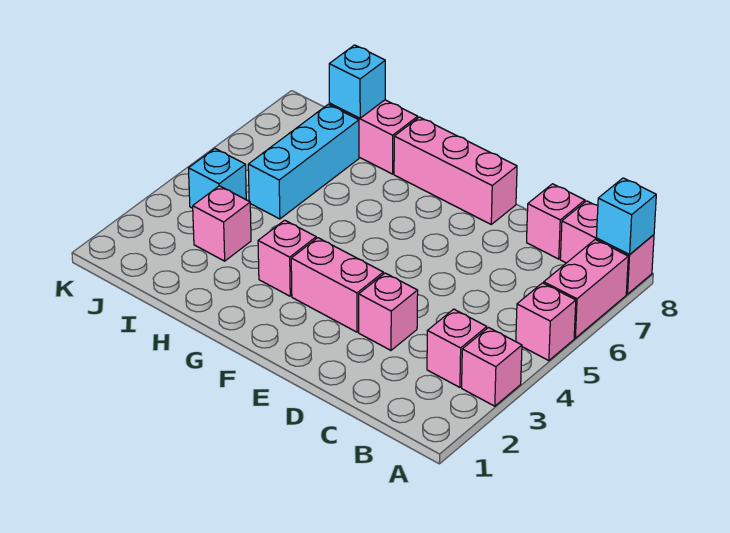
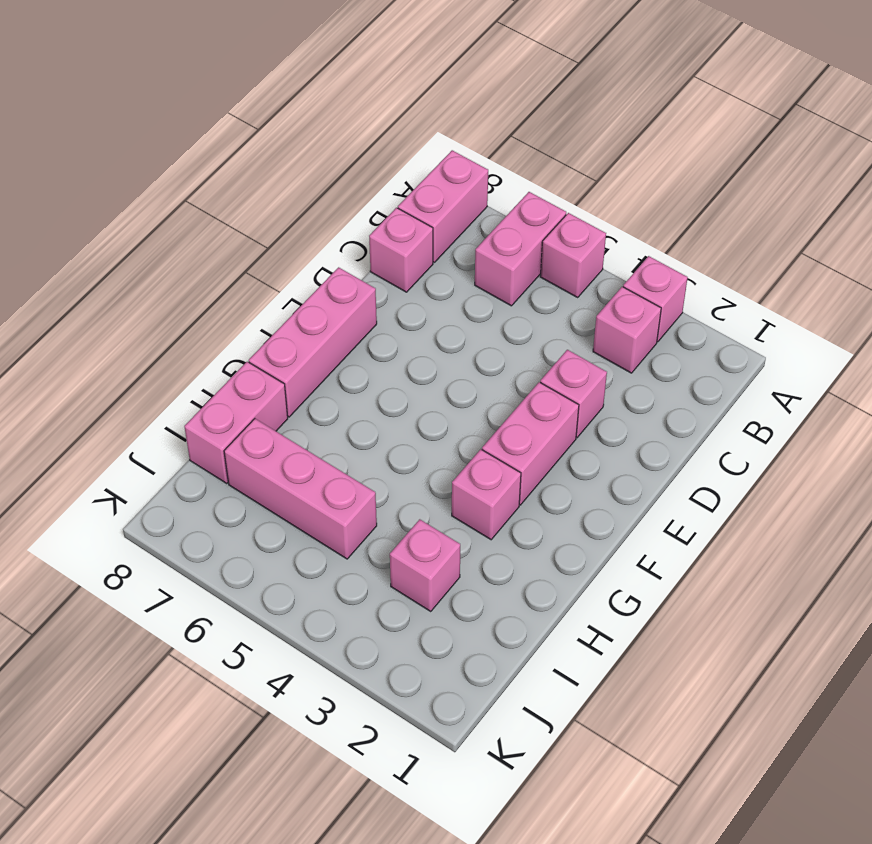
pink brick A6:A7 level 1 -> pink brick A6:B6 level 1
cyan brick A8 level 2 -> none
cyan brick I5:I7 level 1 -> pink brick I5:I7 level 1
cyan brick I8 level 2 -> none
cyan brick J4 level 1 -> none

